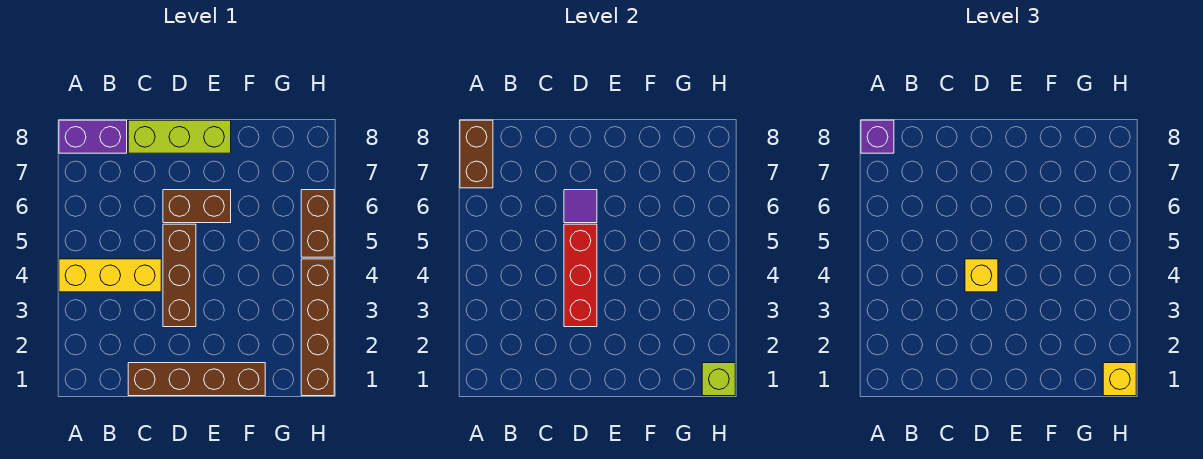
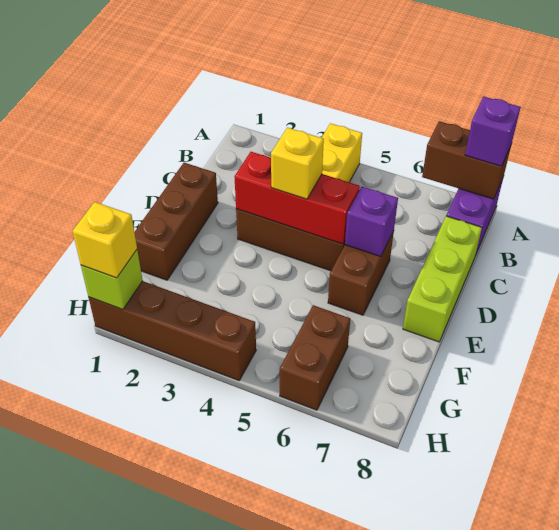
brown brick C1:F1 level 1 -> brown brick D1:F1 level 1
purple tile D6 level 2 -> purple brick D6 level 2
brown brick H5:H6 level 1 -> brown brick G6:H6 level 1

